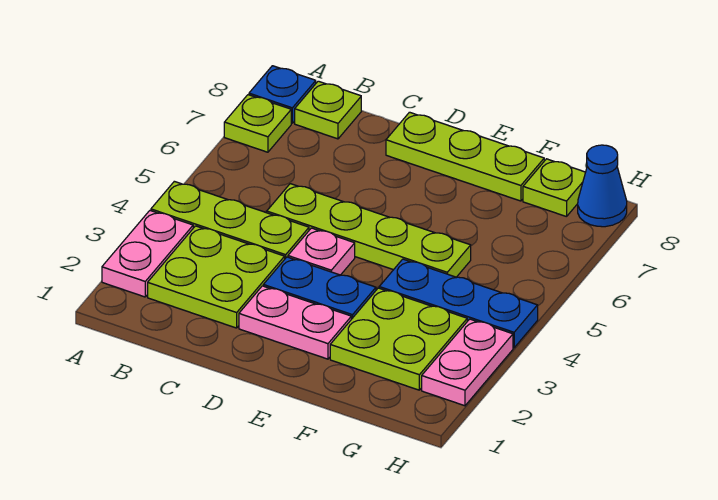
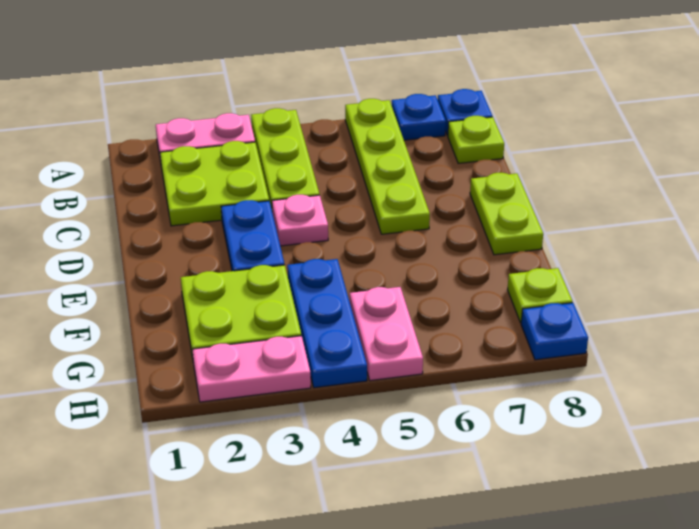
lime plate A7 level 1 -> blue plate A7 level 1
lime plate C5:F5 level 1 -> lime plate A6:D6 level 1
pink plate D2:E2 level 1 -> pink plate G5:H5 level 1
lime plate D8:F8 level 1 -> lime plate D8:E8 level 1
blue cone H8 level 1 -> blue plate H8 level 1

